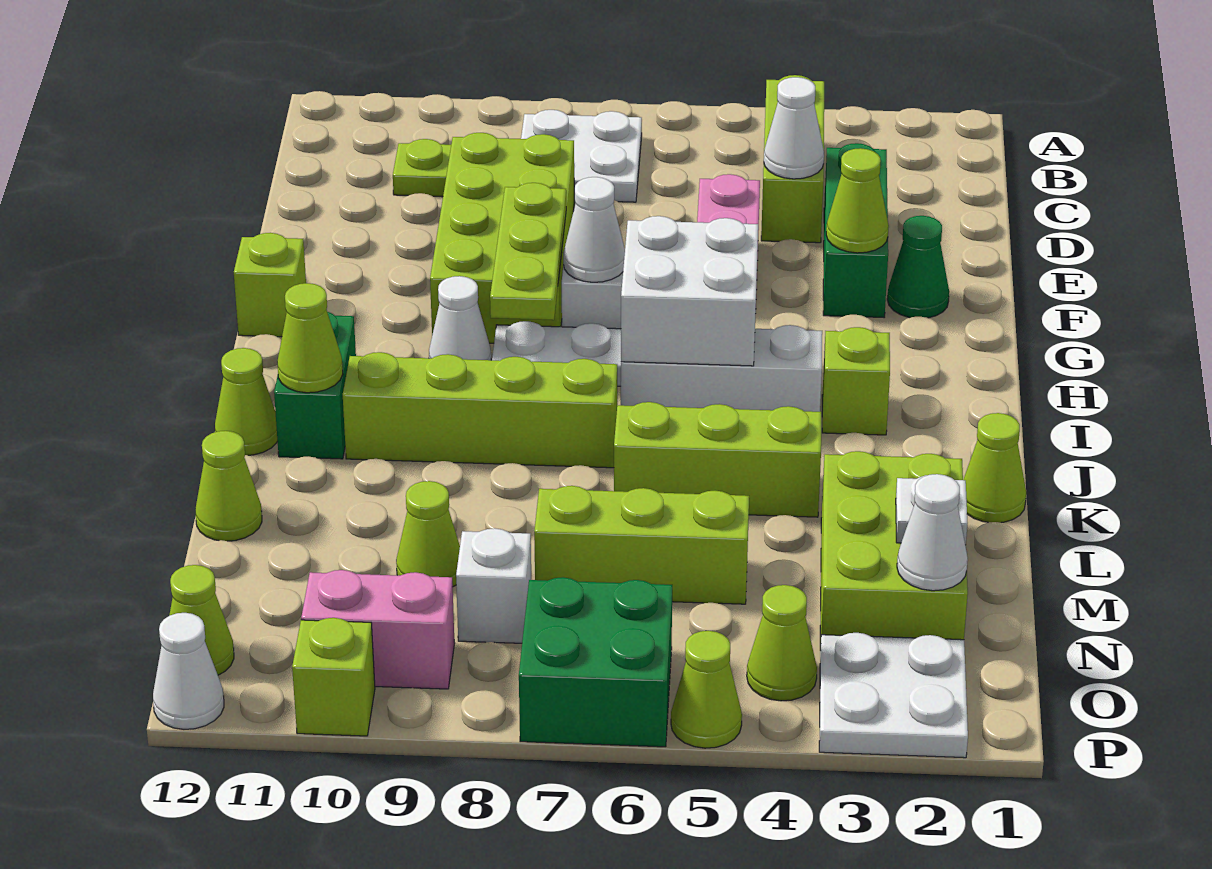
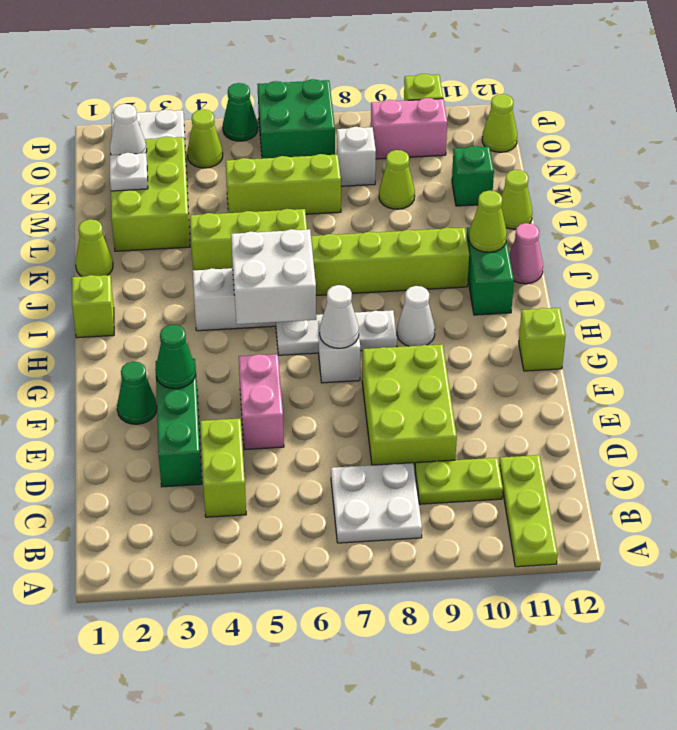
lime brick B4:D4 level 1 -> lime brick C4:D4 level 1
white cone D4 level 2 -> none
lime brick D8:G9 level 1 -> lime brick D8:F9 level 1
lime cone F3 level 2 -> green cone F3 level 2
lime plate F8:H8 level 2 -> lime plate A11:C11 level 1
lime brick I3 level 1 -> lime brick I1 level 1
lime cone J12 level 1 -> pink cone J12 level 1
none -> green brick M11 level 1
lime cone P5 level 1 -> green cone P5 level 1
white cone P12 level 1 -> none

